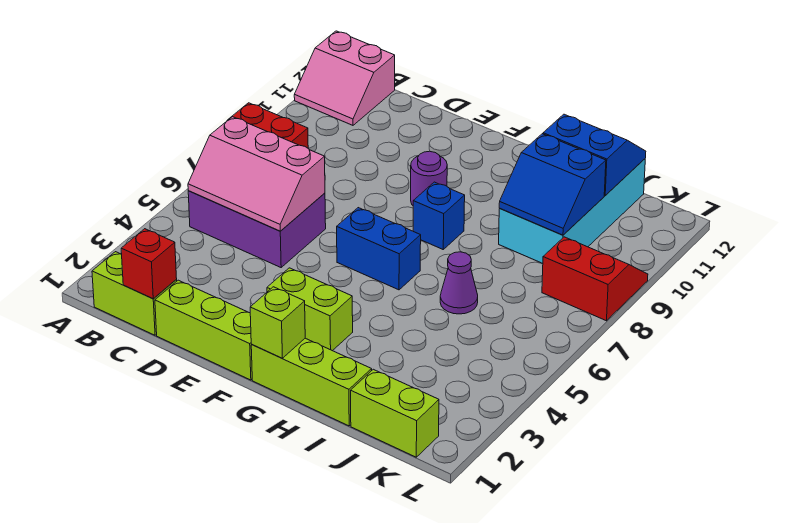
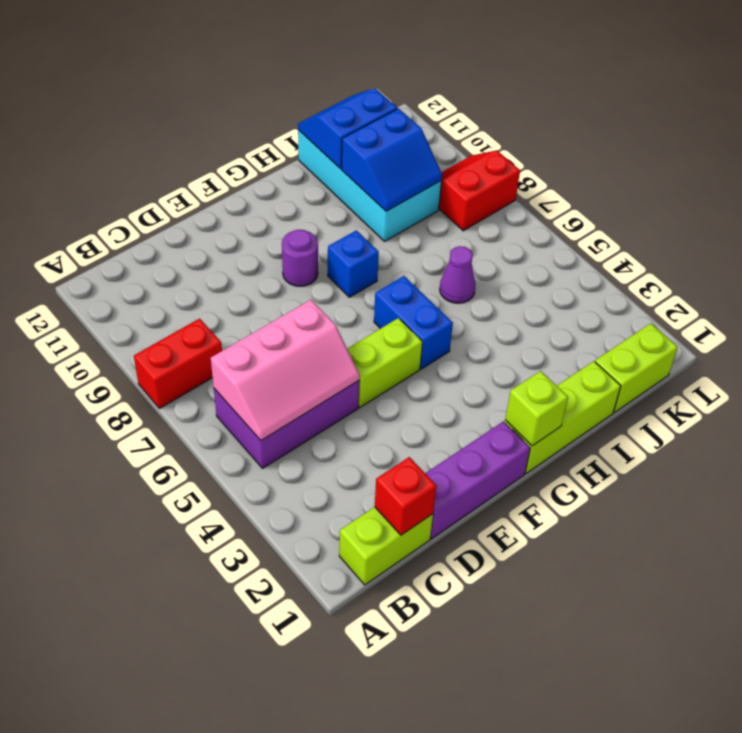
pink slope A11:B12 level 1 top 12 -> none
lime brick D1:F1 level 1 -> purple brick D1:F1 level 1
lime brick F3:G3 level 1 -> lime brick E5:F5 level 1
blue brick F6:G6 level 1 -> blue brick G5:G6 level 1

